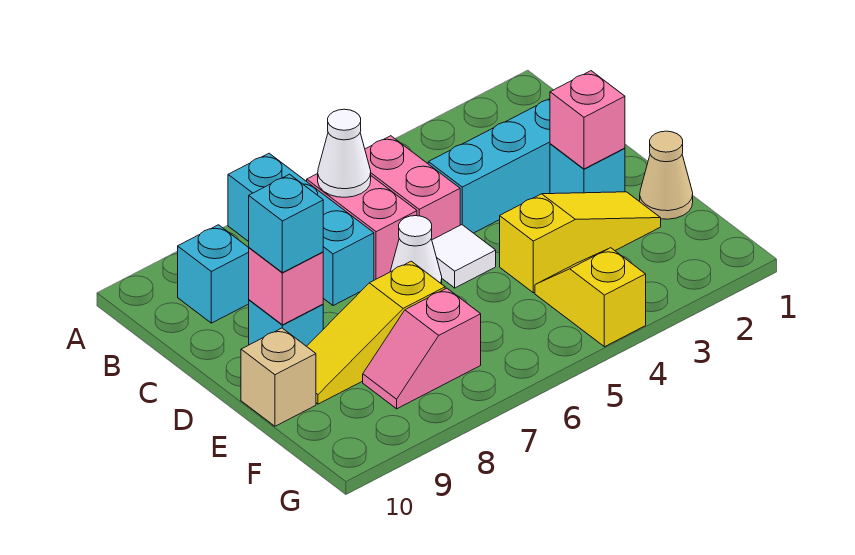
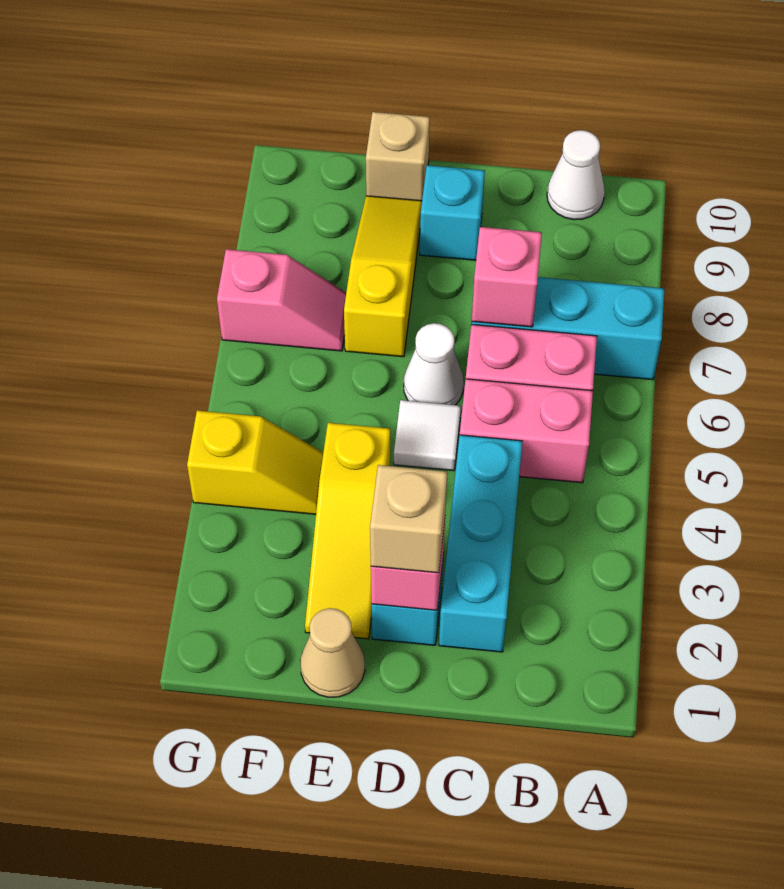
white cone B6 level 2 -> white cone B10 level 1
cyan brick B9 level 1 -> none
none -> tan brick D2 level 3
pink brick D9 level 2 -> pink brick C7 level 2
cyan brick D9 level 3 -> none
pink slope F7:F8 level 1 top 7 -> pink slope F7:G7 level 1 top G

